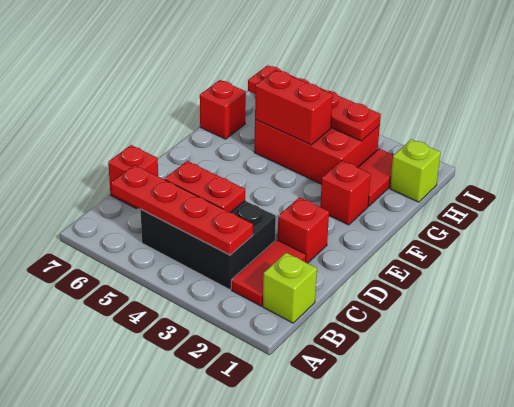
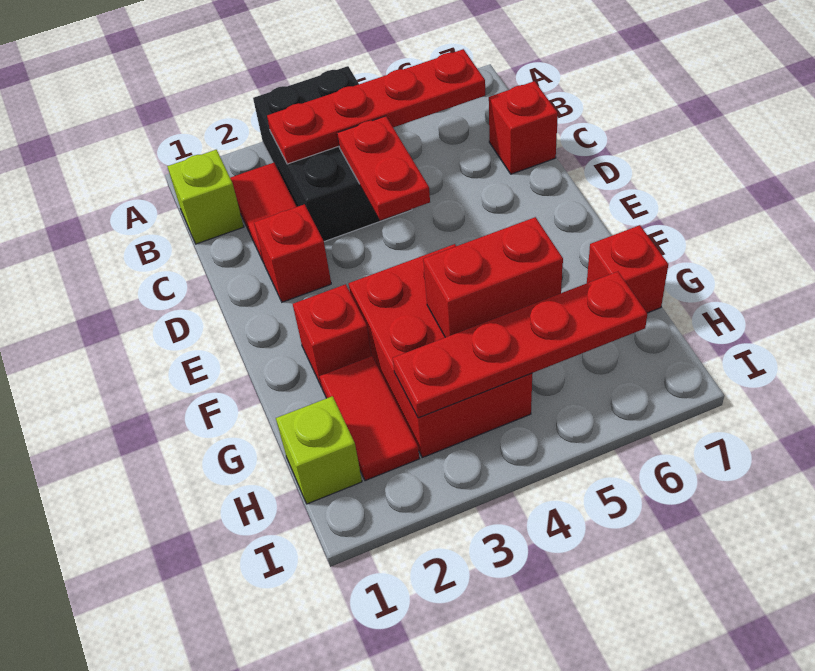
black brick B3:C5 level 1 -> black brick A3:C4 level 1
red plate C4:C5 level 2 -> red plate C4:D4 level 2
red brick G3:H5 level 1 -> red brick F3:H4 level 1

